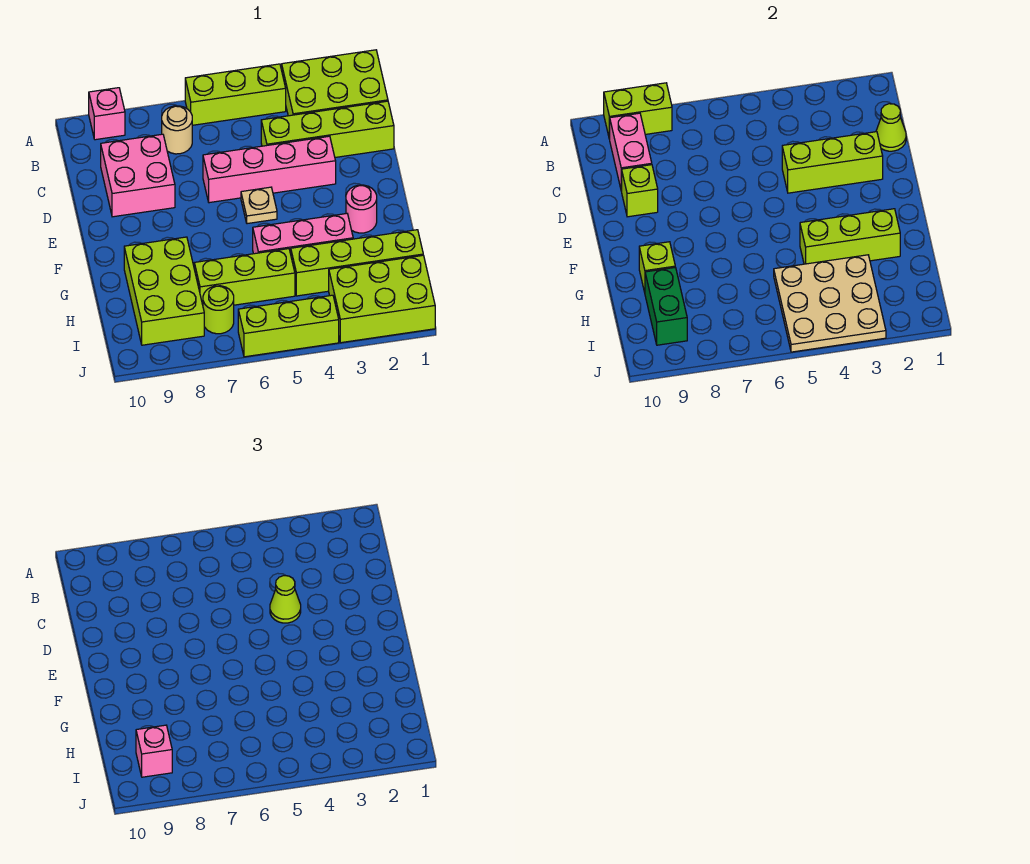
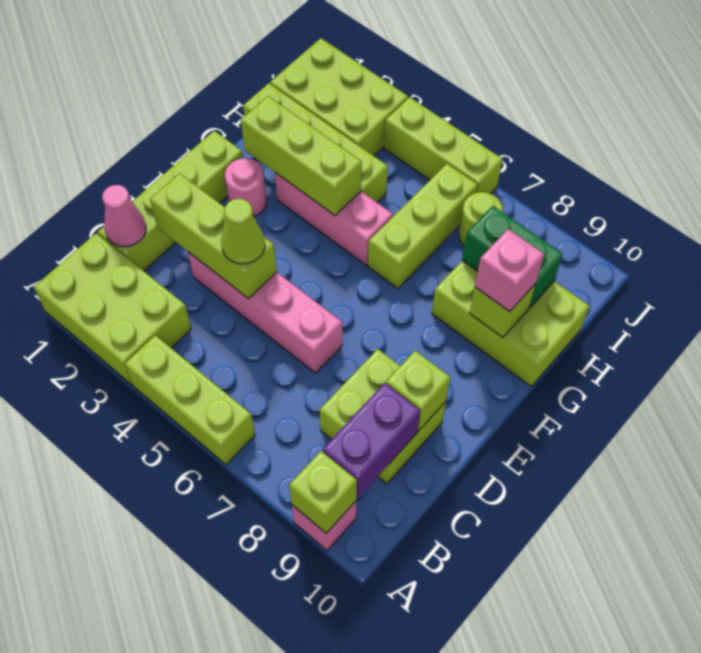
lime brick A8:A9 level 2 -> lime brick A9 level 2
tan round brick B7 level 1 -> none
pink brick B9:C9 level 2 -> purple brick B9:C9 level 2
lime brick C1:C4 level 1 -> lime brick C1:F1 level 1
lime cone C1 level 2 -> pink cone C1 level 2
pink brick C8:D9 level 1 -> lime brick C8:D9 level 1
tan plate E5 level 1 -> none
lime brick G8:I9 level 1 -> lime brick G8:H10 level 1
tan plate H3:J5 level 2 -> none
lime brick H5:H7 level 1 -> lime brick G6:I6 level 1
green brick H9:I9 level 2 -> green brick H8:H9 level 2
pink brick I9 level 3 -> pink brick G9 level 3

